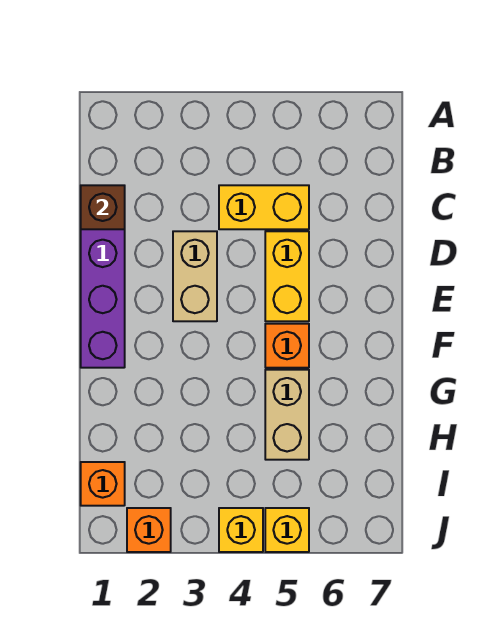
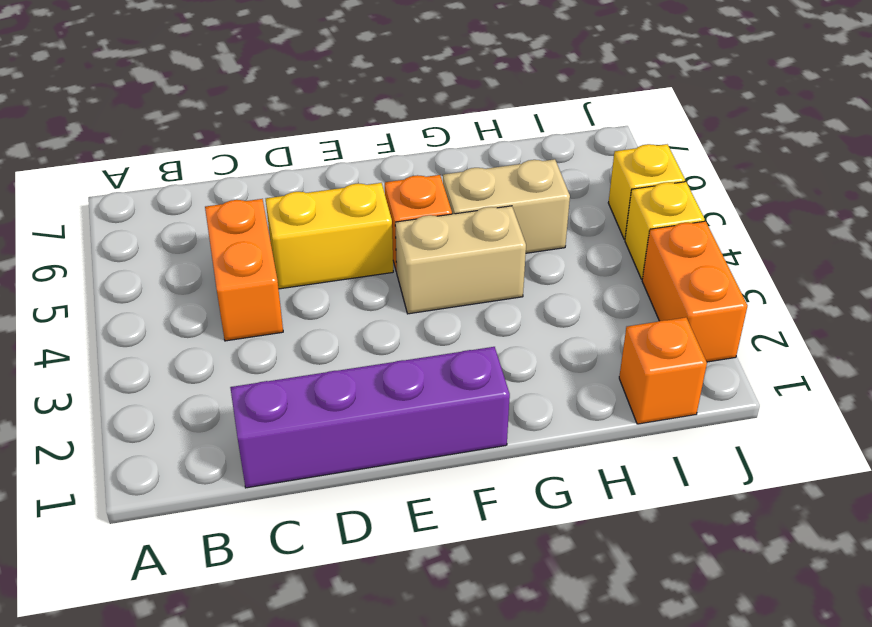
brown brick C1 level 2 -> none
yellow brick C4:C5 level 1 -> orange brick C4:C5 level 1
tan brick D3:E3 level 1 -> tan brick F4:G4 level 1
orange brick J2 level 1 -> orange brick J2:J3 level 1

